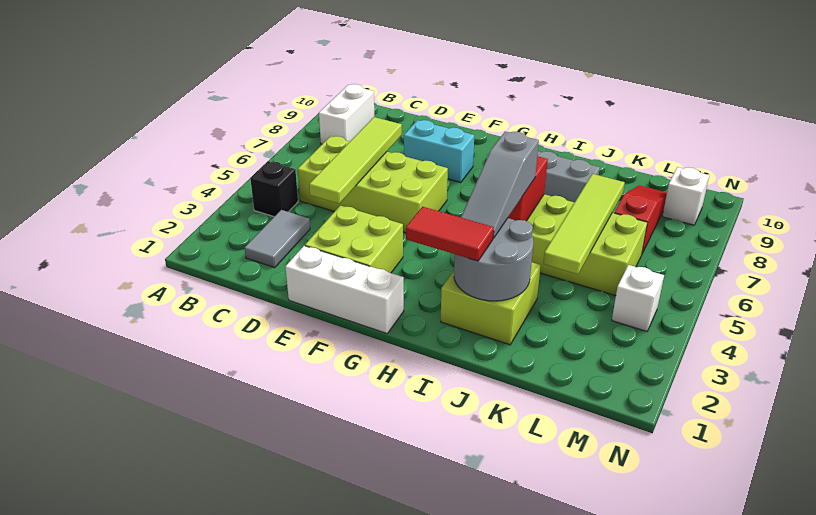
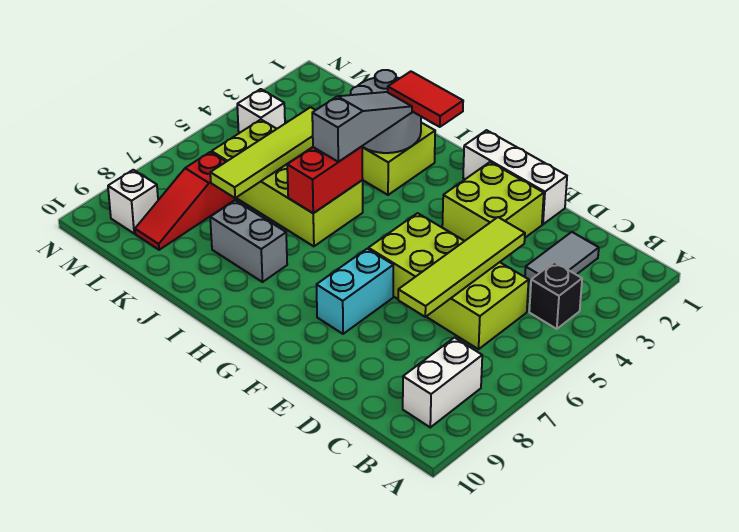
cyan brick E8:F8 level 1 -> cyan brick F7:F8 level 1

